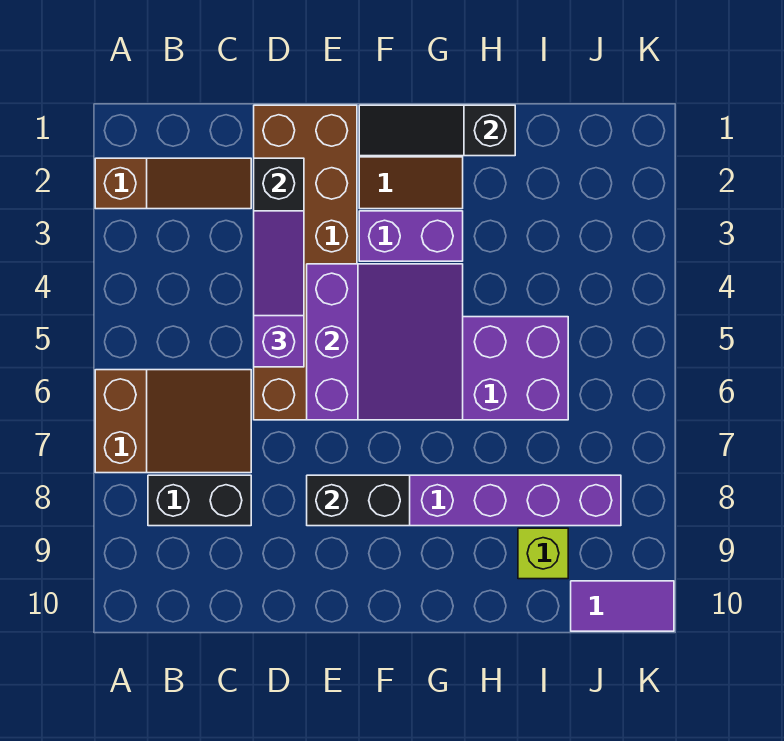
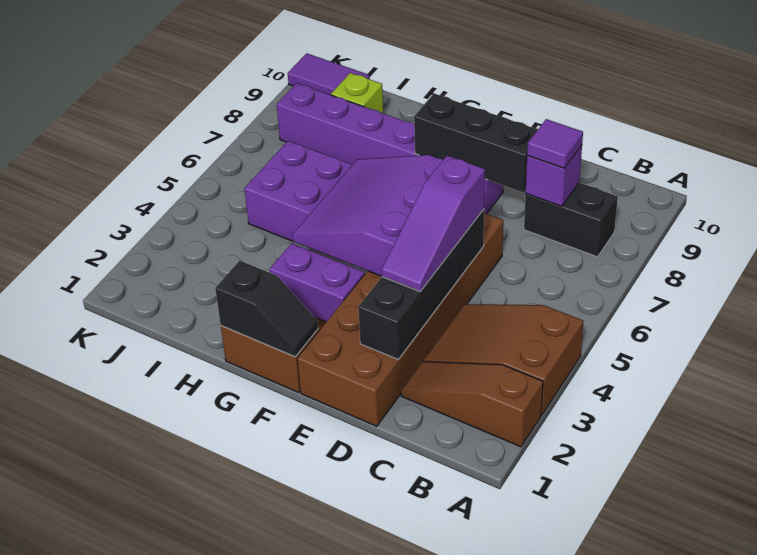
brown slope A6:C7 level 1 top A -> brown slope A3:C4 level 1 top A
none -> purple brick C8 level 2
none -> purple tile C8 level 3
black brick E8:F8 level 2 -> black brick D8:F8 level 2
black slope F1:H1 level 2 top H -> black slope F1:G1 level 2 top G

